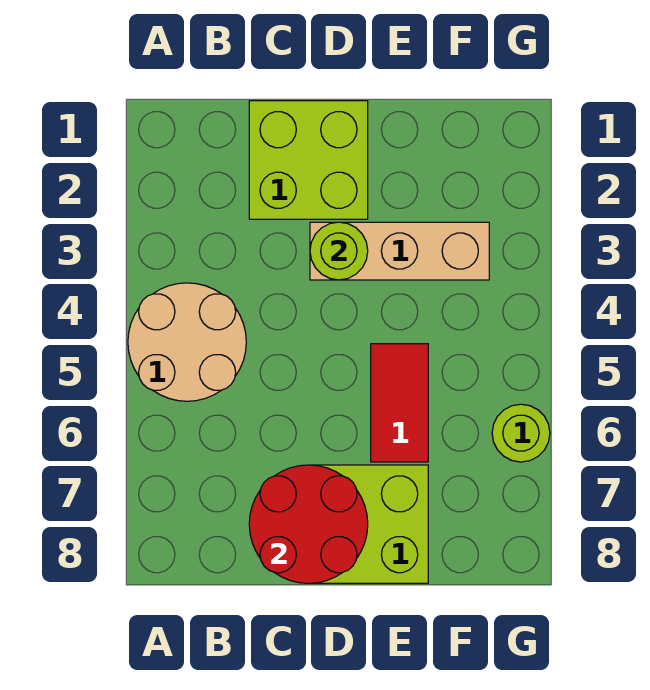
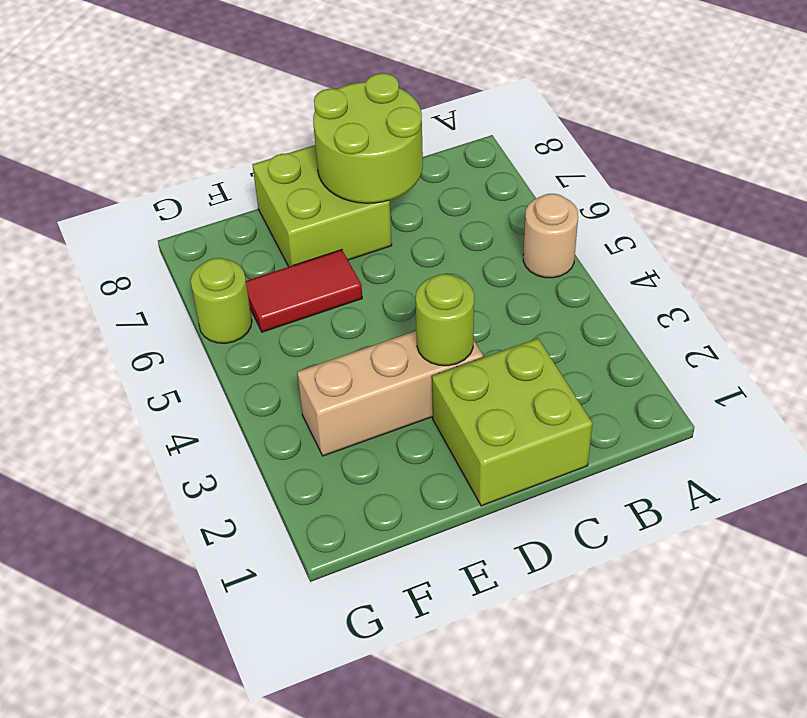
tan round brick A4:B5 level 1 -> tan round brick A5 level 1
red round brick C7:D8 level 2 -> lime round brick C7:D8 level 2
red tile E5:E6 level 1 -> red tile E6:F6 level 1

